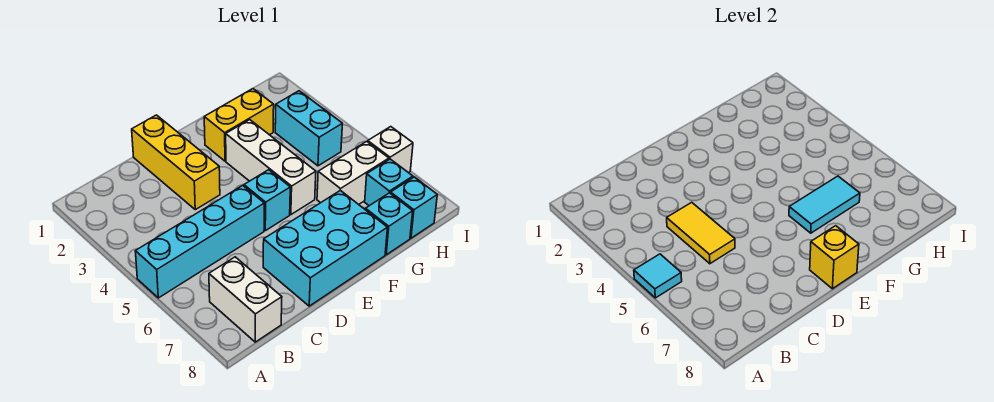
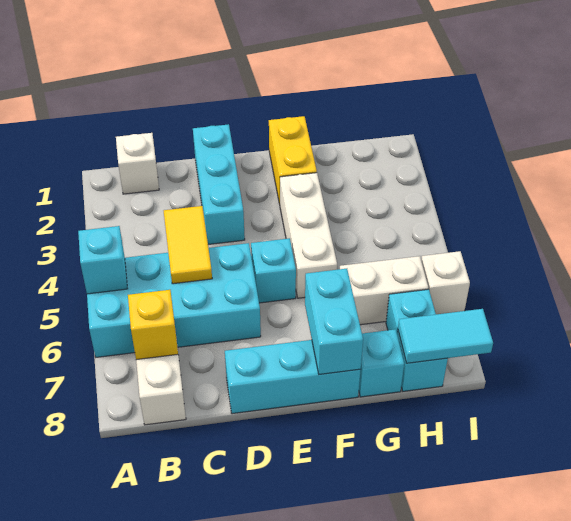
cyan brick A5:D5 level 1 -> cyan brick A5:D6 level 1
cyan tile A5 level 2 -> cyan brick A5 level 2
none -> white brick B1 level 1
yellow brick D1:D3 level 1 -> cyan brick D1:D3 level 1
cyan brick D7:F8 level 1 -> cyan brick D8:F8 level 1
yellow brick E8 level 2 -> yellow brick B7 level 2
yellow brick F2:G2 level 1 -> yellow brick F1:F2 level 1
cyan tile F6:G6 level 2 -> cyan tile H8:I8 level 2
cyan brick H3:H4 level 1 -> cyan brick F7:F8 level 2

